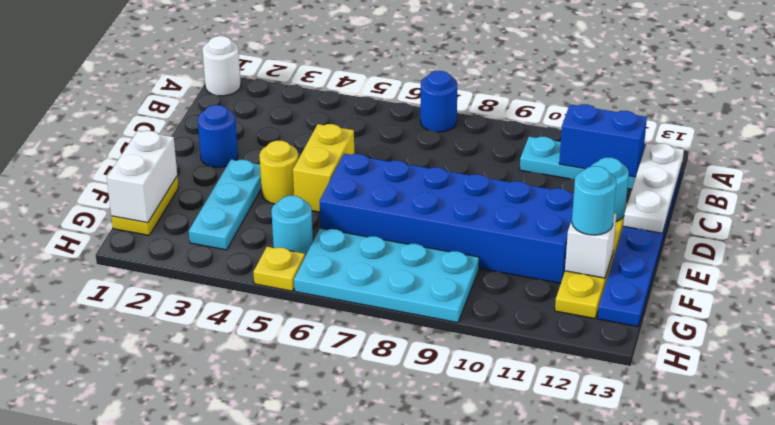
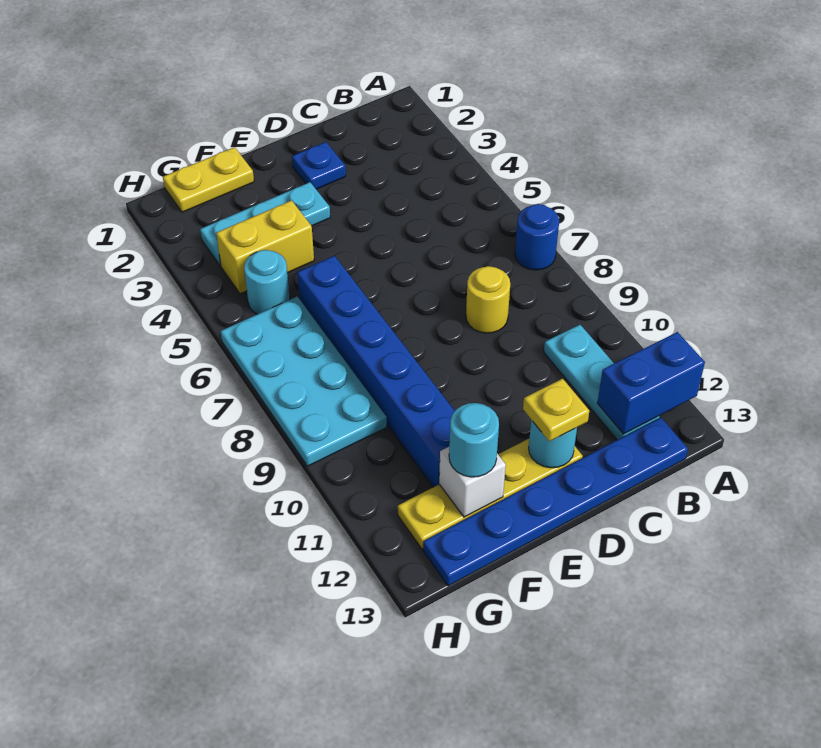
white round brick A1 level 1 -> none
blue brick B11:B12 level 2 -> blue brick A12:B12 level 2
white plate B13:D13 level 2 -> none
blue round brick D2 level 1 -> blue plate D2 level 1
yellow brick D5:E5 level 1 -> yellow brick F4:G4 level 1
yellow round brick E4 level 1 -> yellow round brick C8 level 1
blue brick E6:F11 level 1 -> blue brick F6:F11 level 1
white brick F1:G1 level 2 -> none
yellow plate H5 level 1 -> yellow plate D12 level 3

